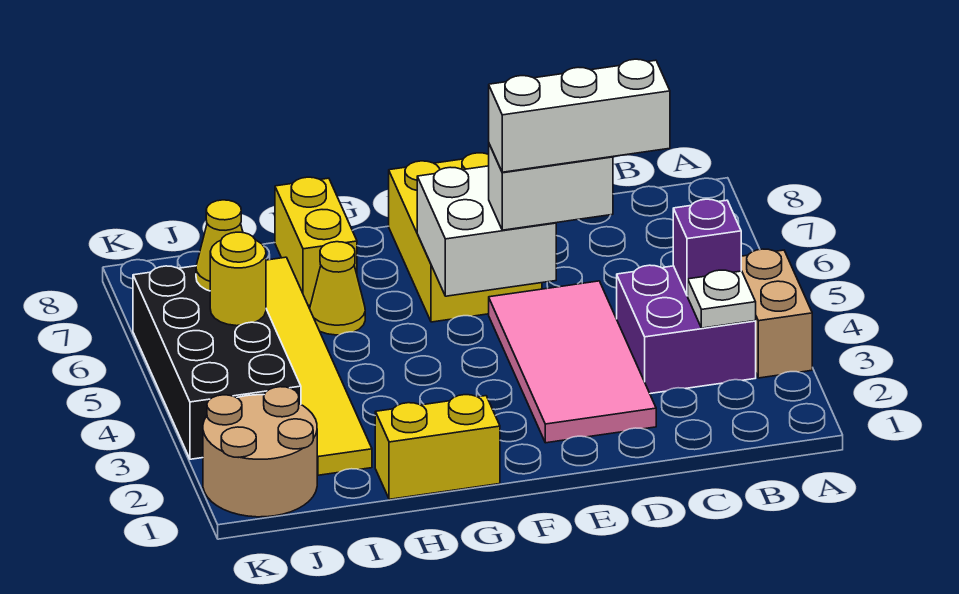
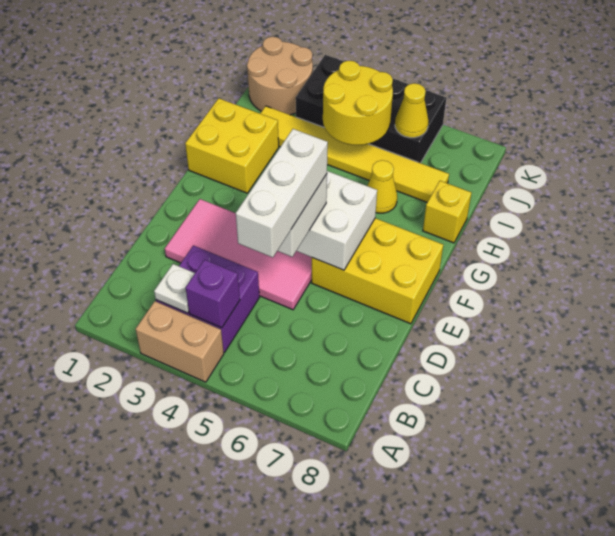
yellow brick G1:H1 level 1 -> yellow brick G1:H2 level 1
yellow brick H7:H8 level 1 -> yellow brick H8 level 1
yellow round brick J5 level 2 -> yellow round brick I4:J5 level 2

